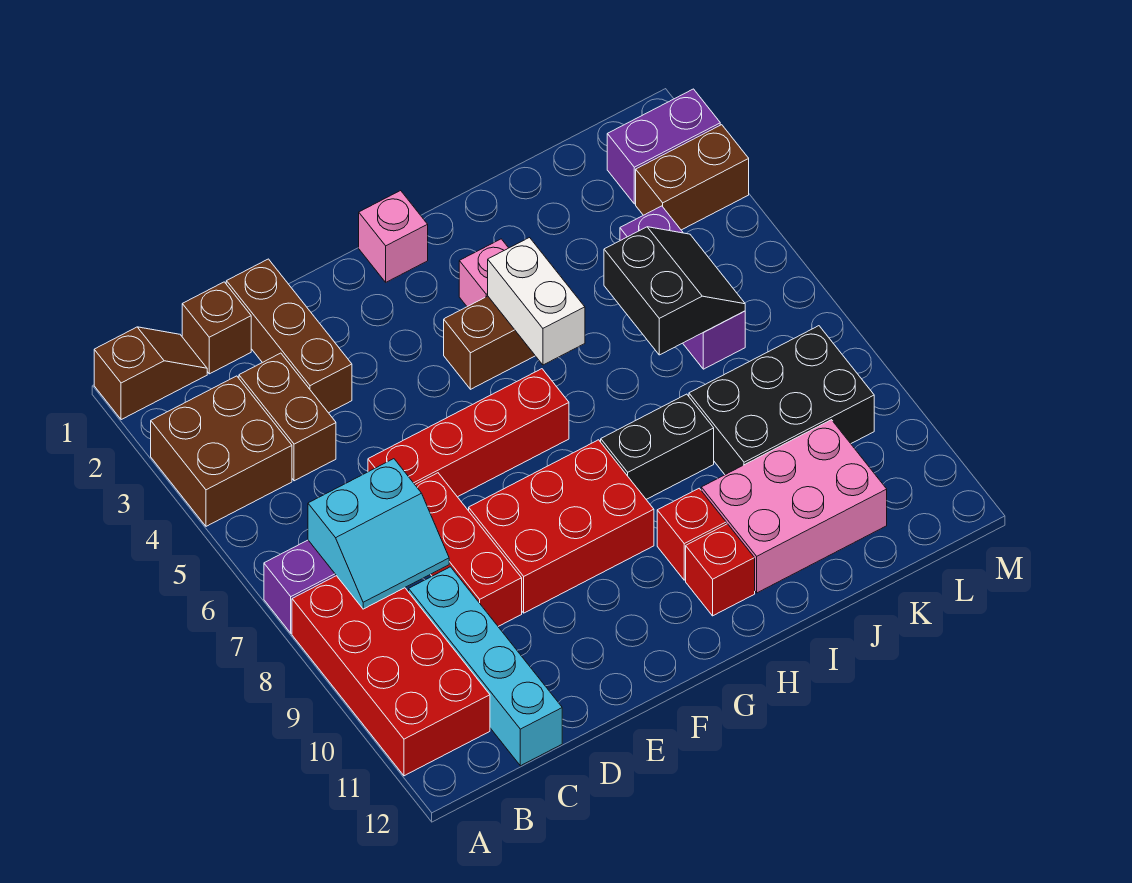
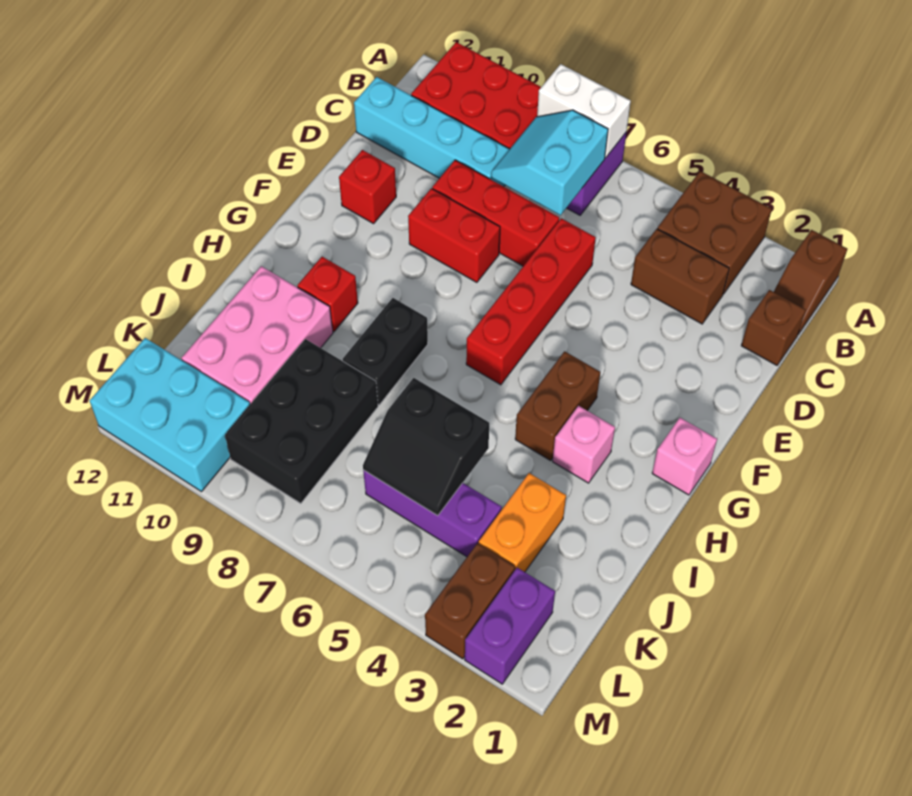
brown brick D1:D3 level 1 -> none
red brick E8:G9 level 1 -> red brick E8:E9 level 1
white brick H4:H5 level 2 -> white brick A7:A8 level 2
red brick H11 level 1 -> red brick E11 level 1
none -> orange brick J3:K3 level 1
none -> cyan brick L10:M12 level 1

